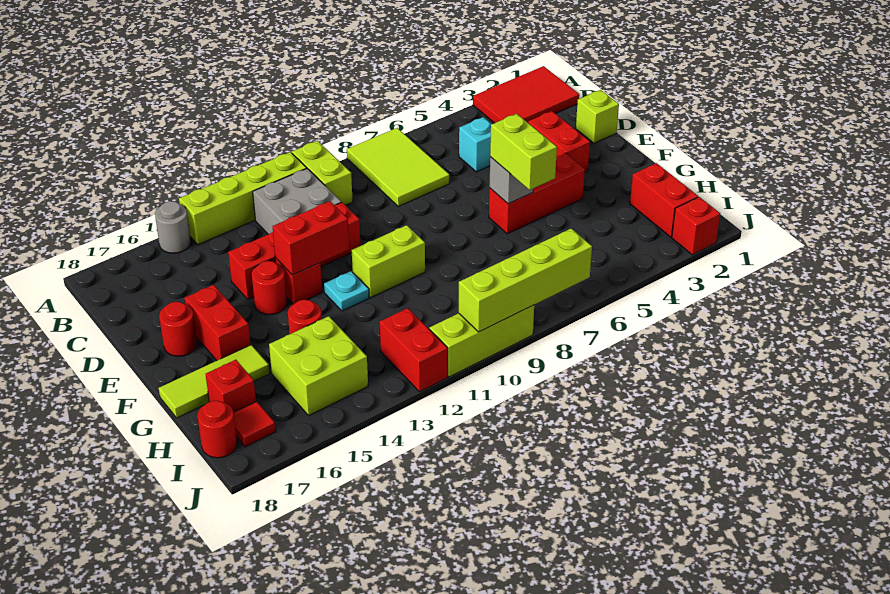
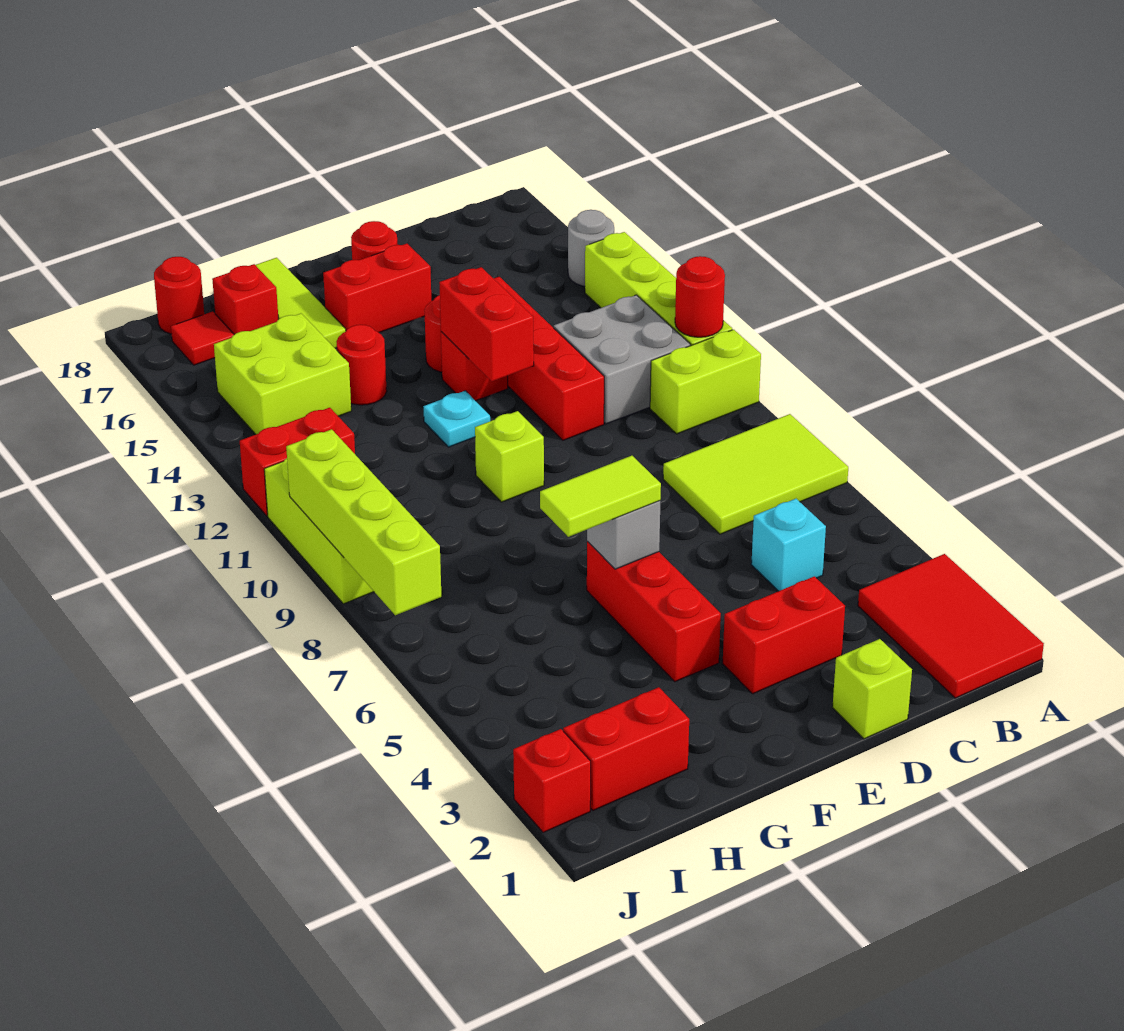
none -> red round brick A11 level 2
lime brick F6:G6 level 3 -> lime tile F6:G6 level 3
lime brick F10:F11 level 1 -> lime brick F10 level 1

